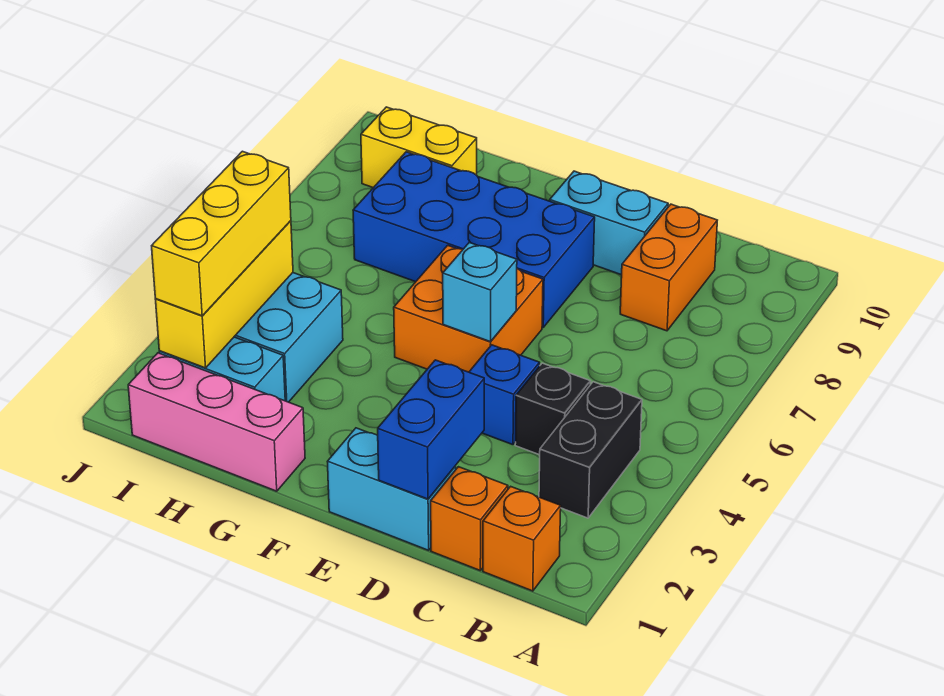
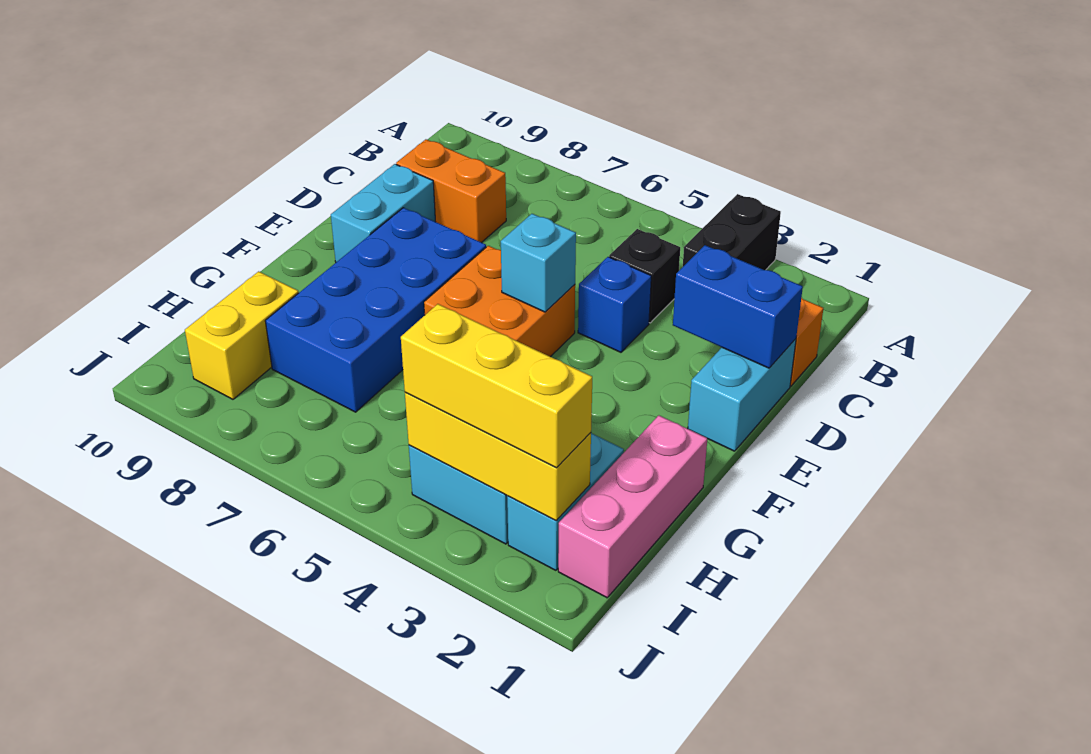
orange brick B1 level 1 -> none
black brick B3:B4 level 1 -> black brick A3:B3 level 1

